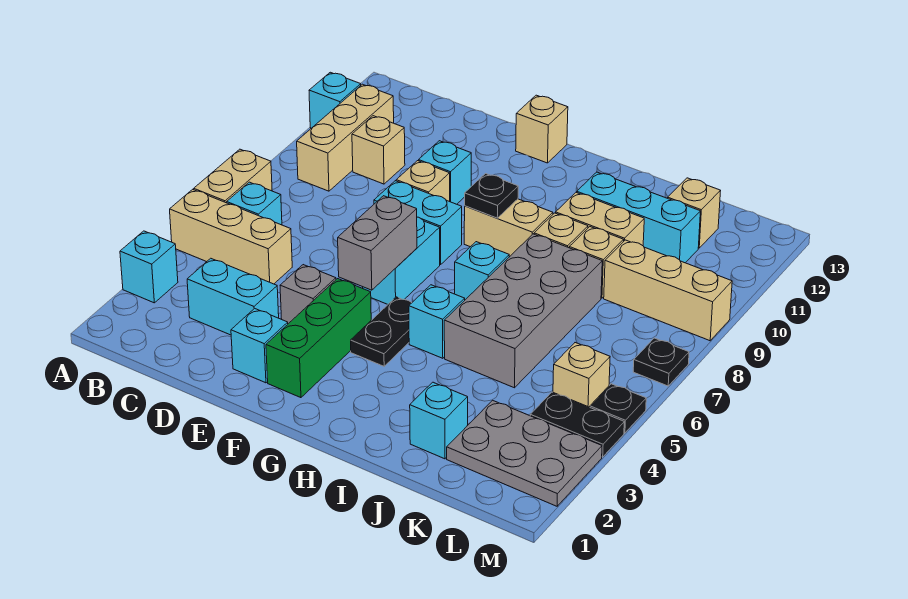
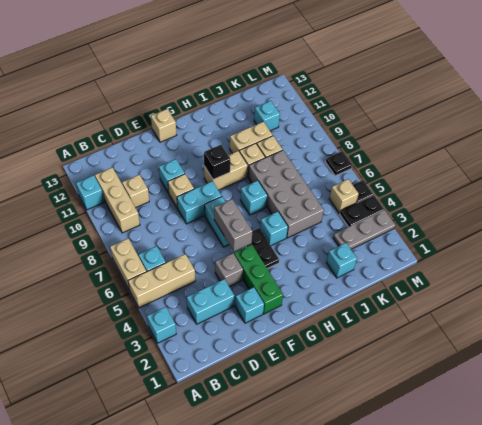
black plate G9 level 2 -> black brick G9 level 2
cyan brick I11:K11 level 1 -> cyan brick K11 level 1
grey plate K2:M3 level 1 -> grey plate K3:M3 level 1
tan brick K9:M9 level 1 -> none
tan brick K12 level 1 -> none

